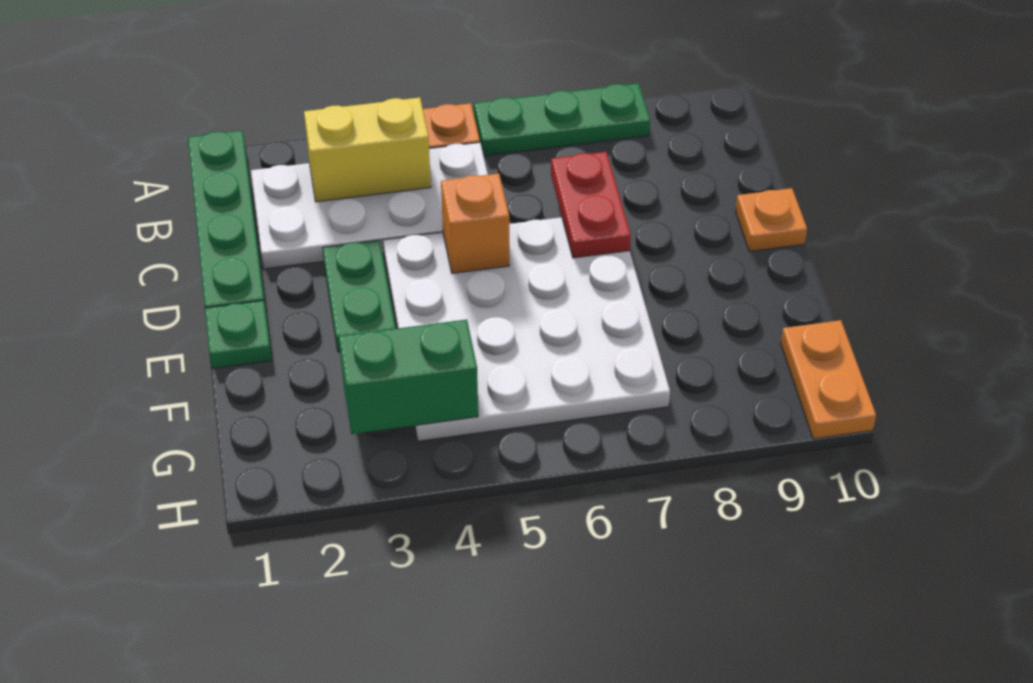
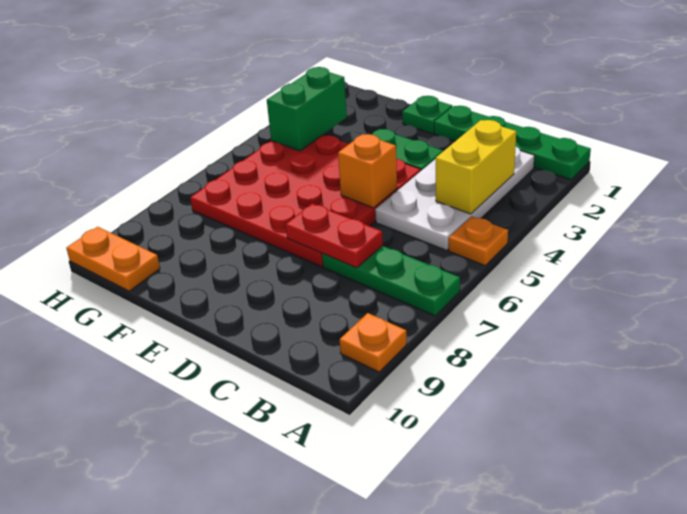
green plate A6:A8 level 1 -> green plate A7:C7 level 1
white plate D4:G7 level 1 -> red plate D4:G7 level 1
orange plate D10 level 1 -> orange plate A9 level 1

